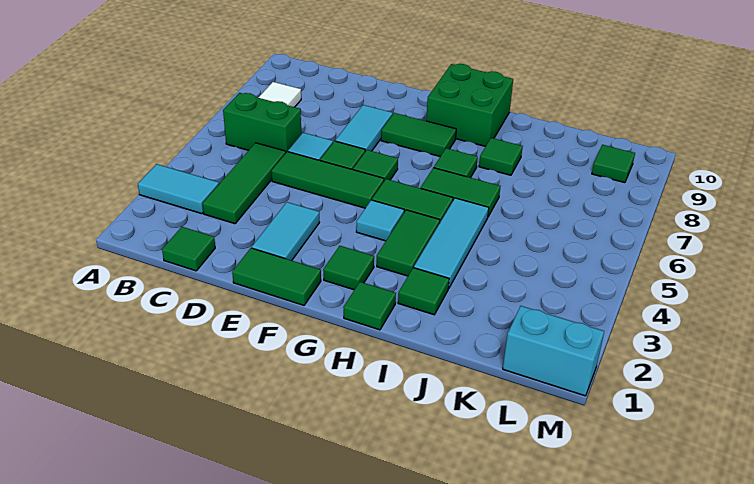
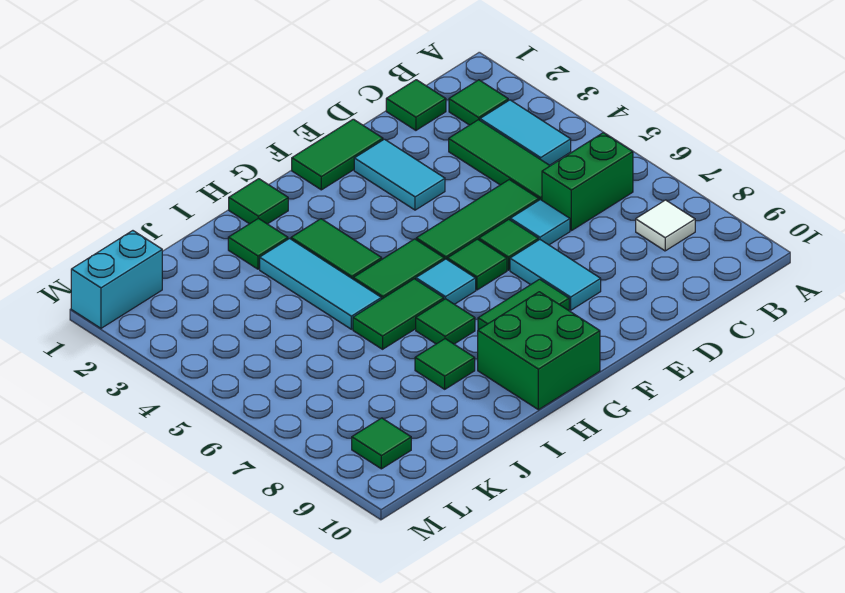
cyan tile A3:B3 level 1 -> cyan tile B3:B4 level 1
green tile G2 level 1 -> green tile B2 level 1
cyan tile G4 level 1 -> cyan tile G6 level 1

